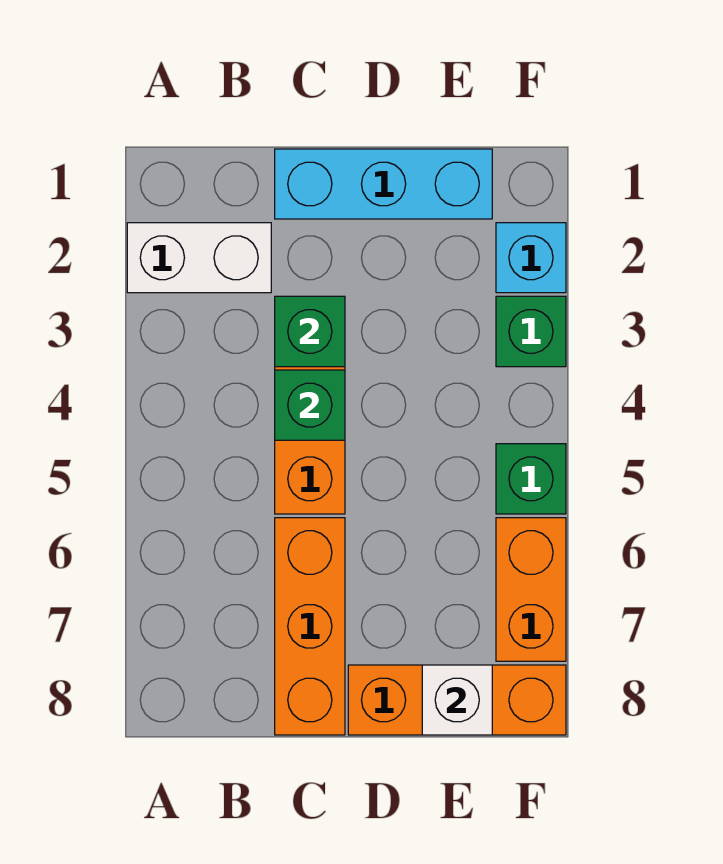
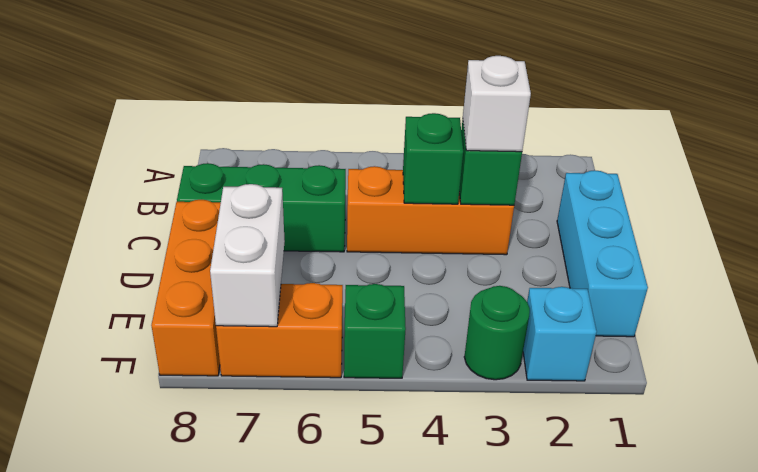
white brick A2:B2 level 1 -> white brick E7:F7 level 2
orange brick C6:C8 level 1 -> green brick C6:C8 level 1
white brick E8 level 2 -> white brick C3 level 3
green brick F3 level 1 -> green round brick F3 level 1

